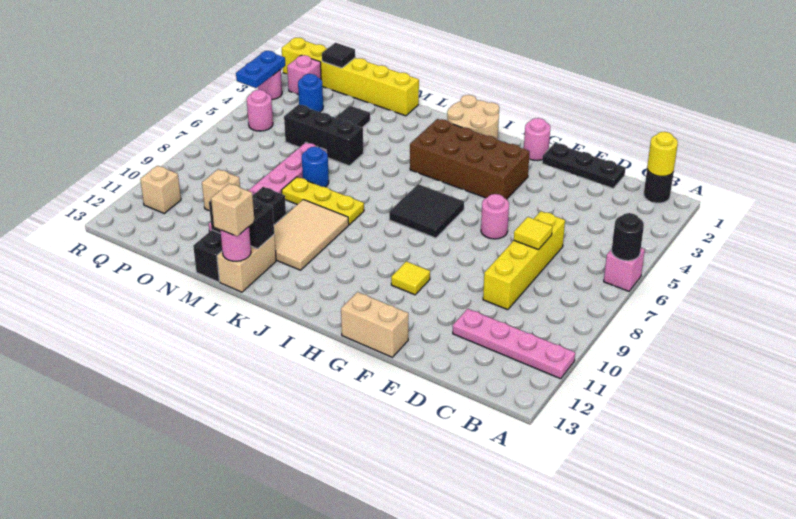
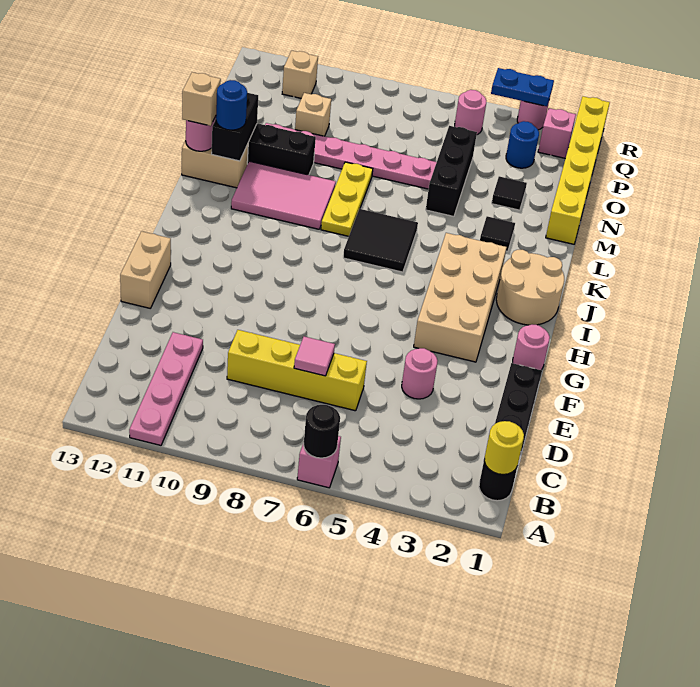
yellow tile D7 level 2 -> pink tile D7 level 2
pink round brick F6 level 1 -> pink round brick E4 level 1
brown brick G3:J4 level 1 -> tan brick G3:J4 level 1
yellow tile G10 level 1 -> none
black tile H6:I7 level 1 -> black tile J6:K7 level 1
tan tile K9:L11 level 1 -> pink tile K9:L11 level 1
blue round brick M7 level 1 -> blue round brick L12 level 3
black tile P1 level 2 -> black tile L3 level 1

